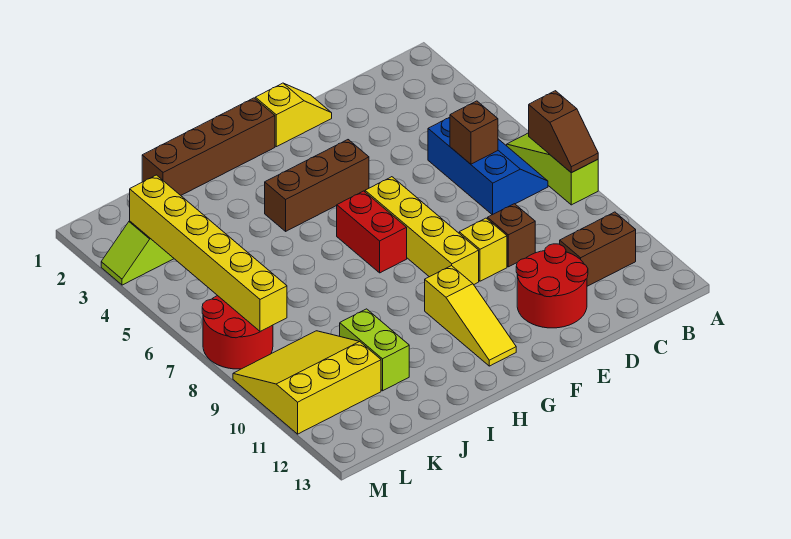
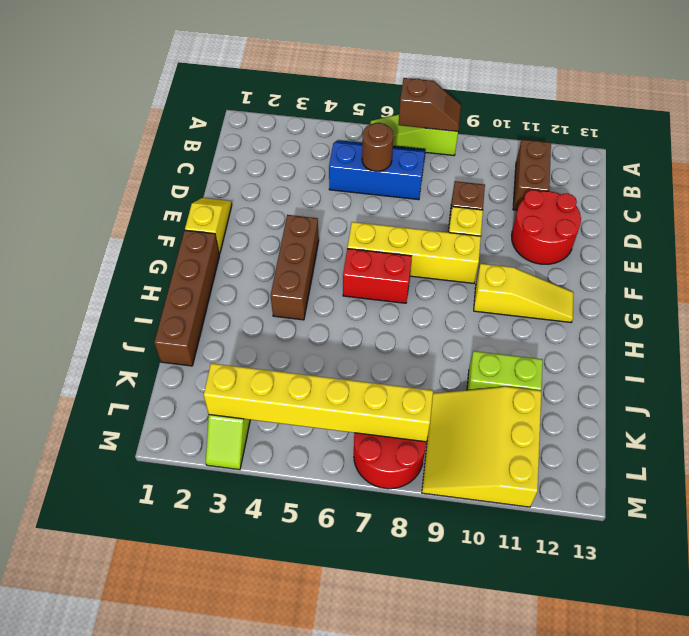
brown brick C6 level 2 -> brown round brick C6 level 2

